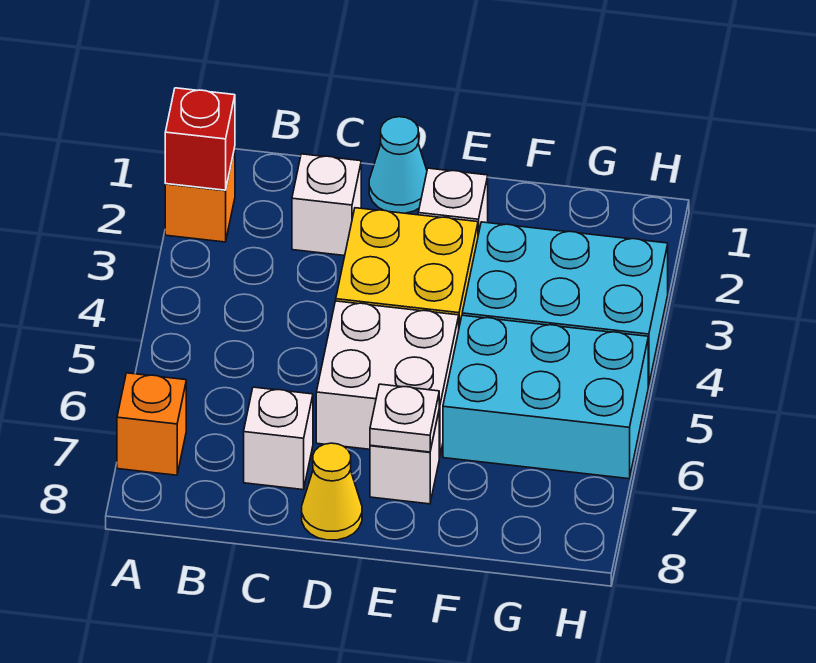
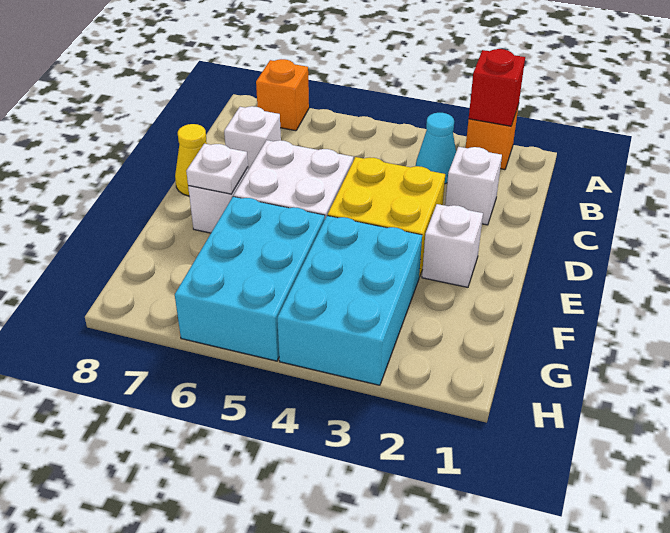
cyan cone D1 level 1 -> cyan cone B3 level 1

